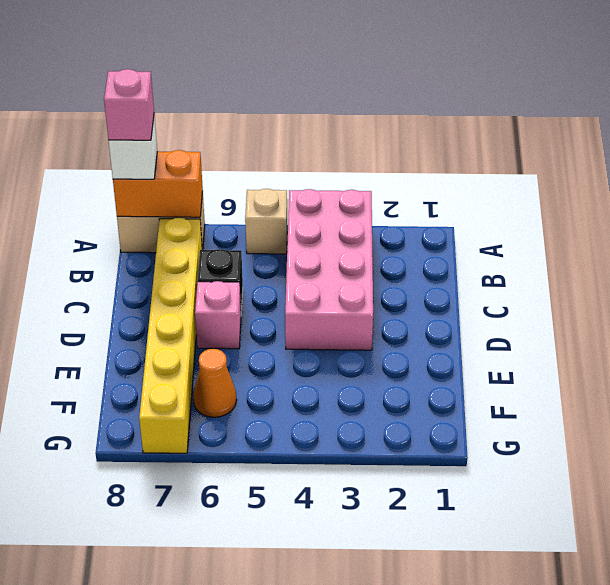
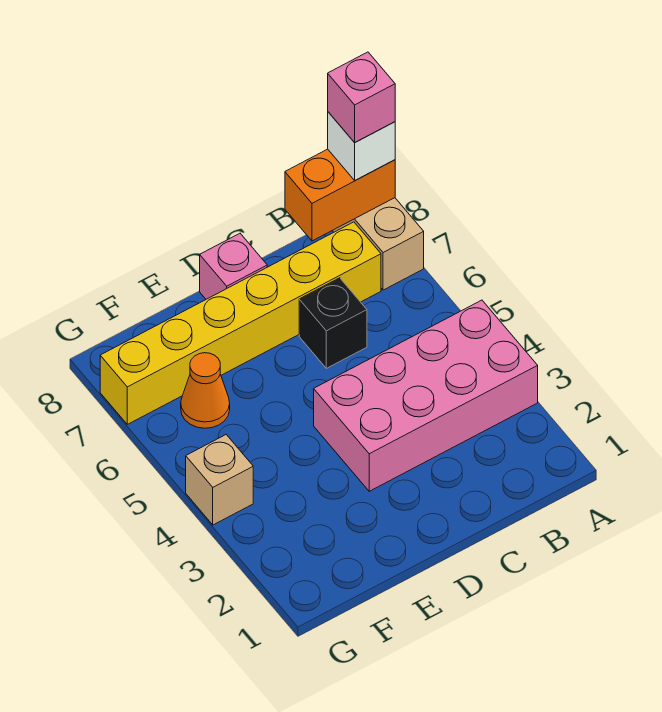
tan brick A5 level 1 -> tan brick G4 level 1
orange brick A7:A8 level 2 -> orange brick A8:B8 level 2
pink brick D6 level 1 -> pink brick D8 level 1

